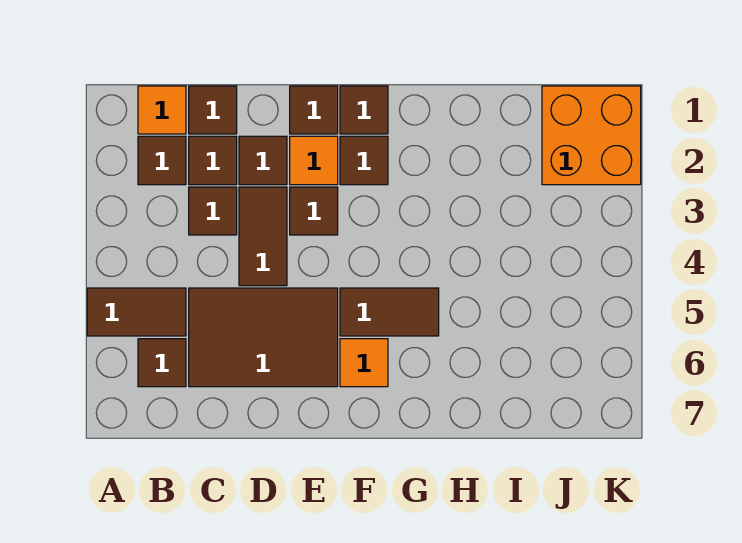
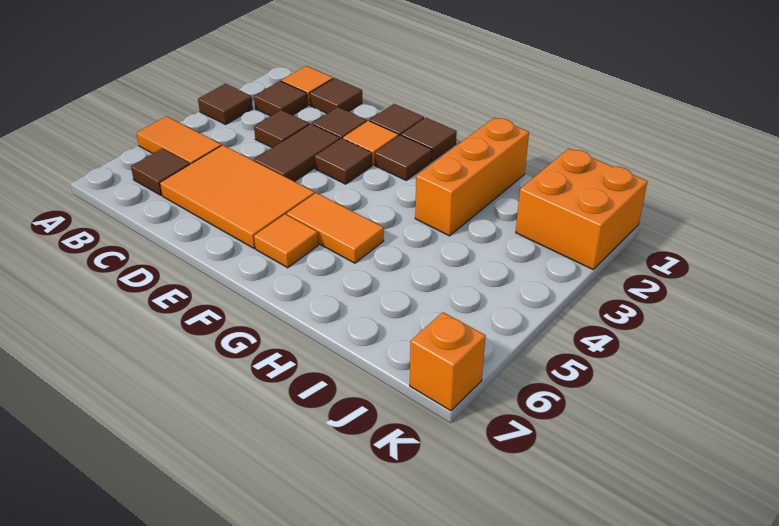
brown tile A5:B5 level 1 -> orange tile A5:B5 level 1
brown tile C2 level 1 -> brown tile A3 level 1
brown tile C5:E6 level 1 -> orange tile C5:E6 level 1
brown tile F5:G5 level 1 -> orange tile F5:G5 level 1
none -> orange brick H1:H3 level 1
none -> orange brick K7 level 1

